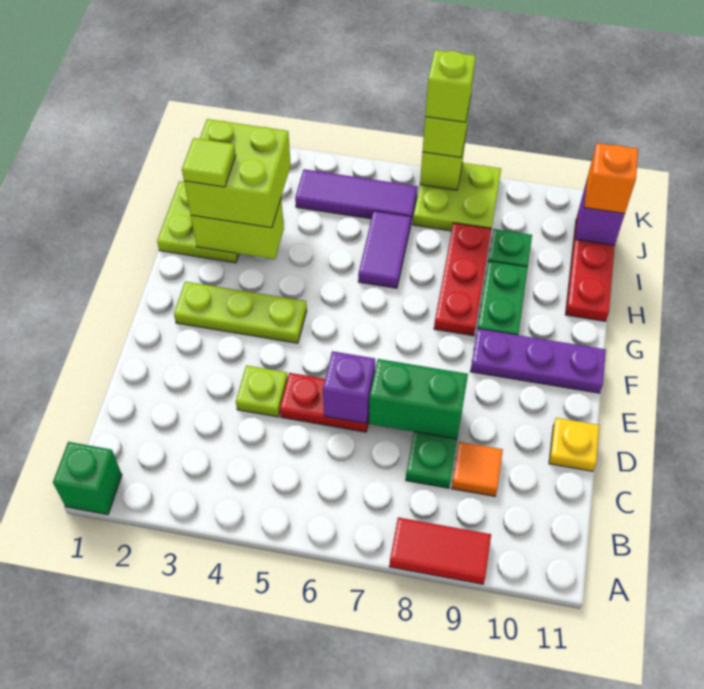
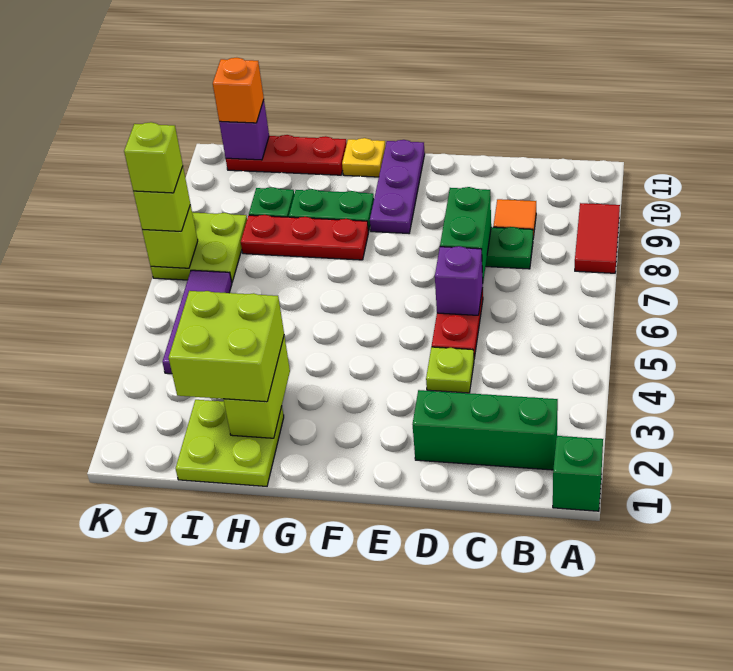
none -> green brick B2:D2 level 1
yellow plate D11 level 1 -> yellow plate G11 level 1
lime plate F2:F4 level 1 -> none
lime tile H2 level 4 -> none
purple tile H6:I6 level 1 -> none

